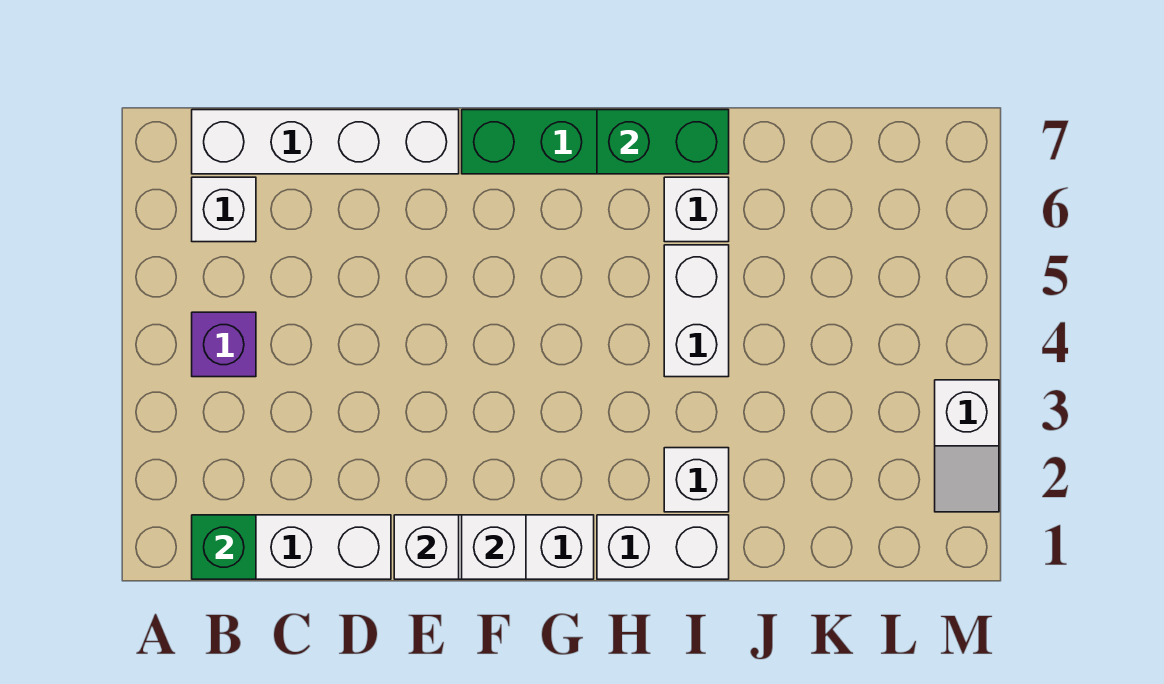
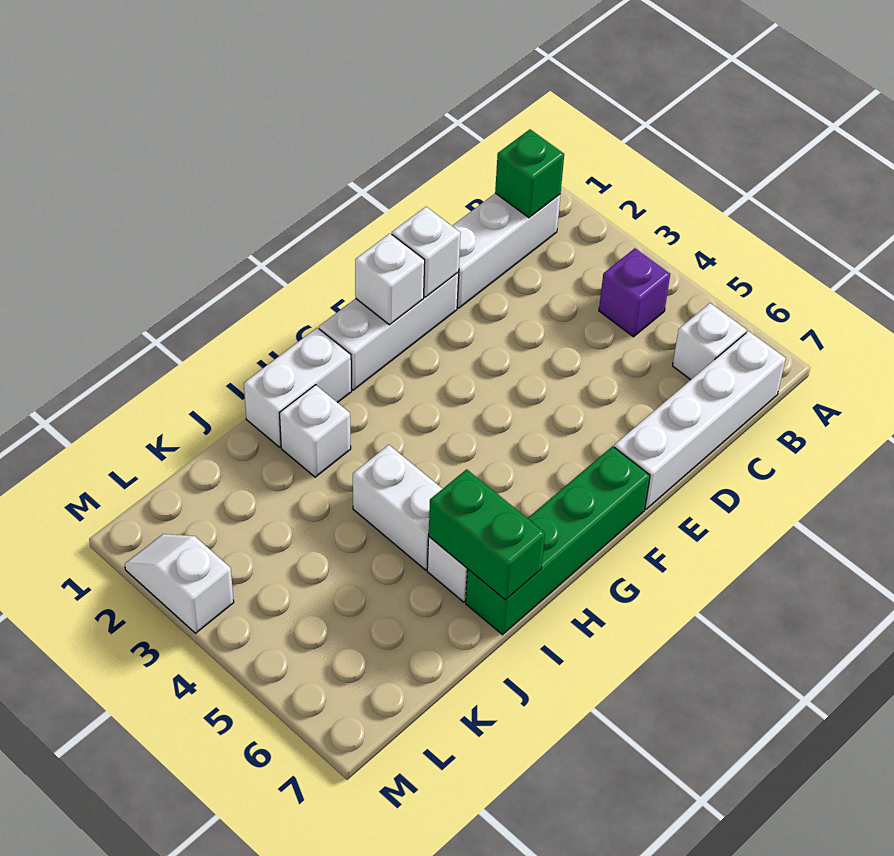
green brick H7:I7 level 2 -> green brick I6:I7 level 2

